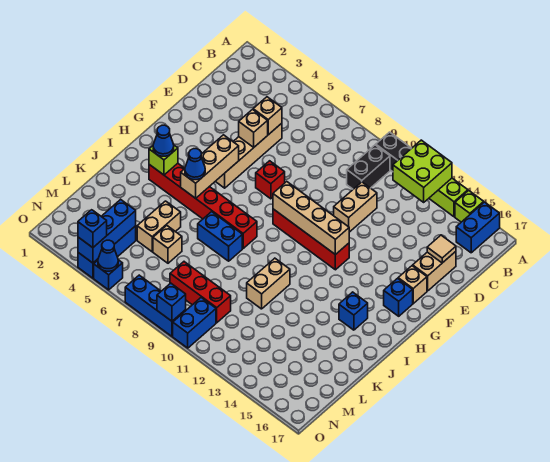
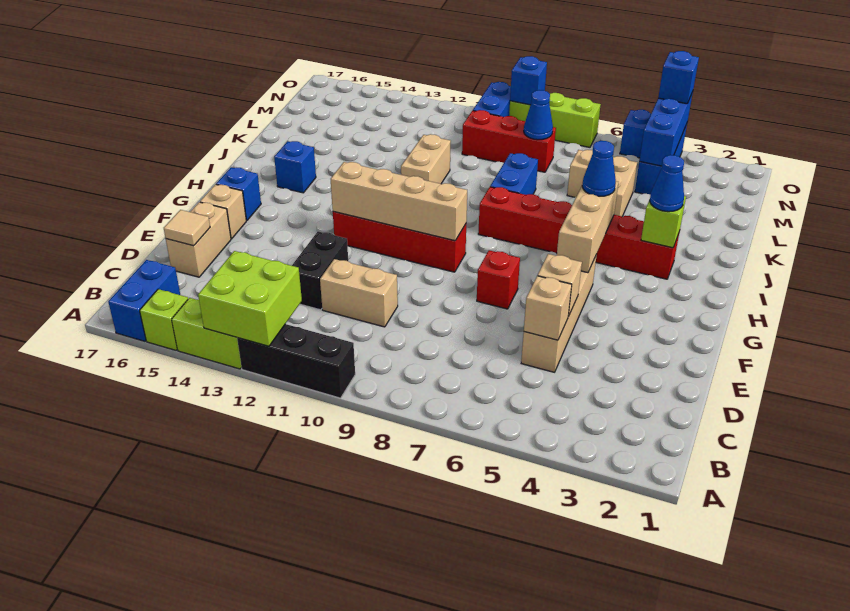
black brick B10:C10 level 1 -> black brick D12:E12 level 1
tan brick D11:E11 level 1 -> tan brick D10:D11 level 1
blue brick J7:J8 level 1 -> blue brick J8:K8 level 1
blue cone O5 level 2 -> blue cone M8 level 2
blue brick O7:O9 level 1 -> lime brick O7:O9 level 1

